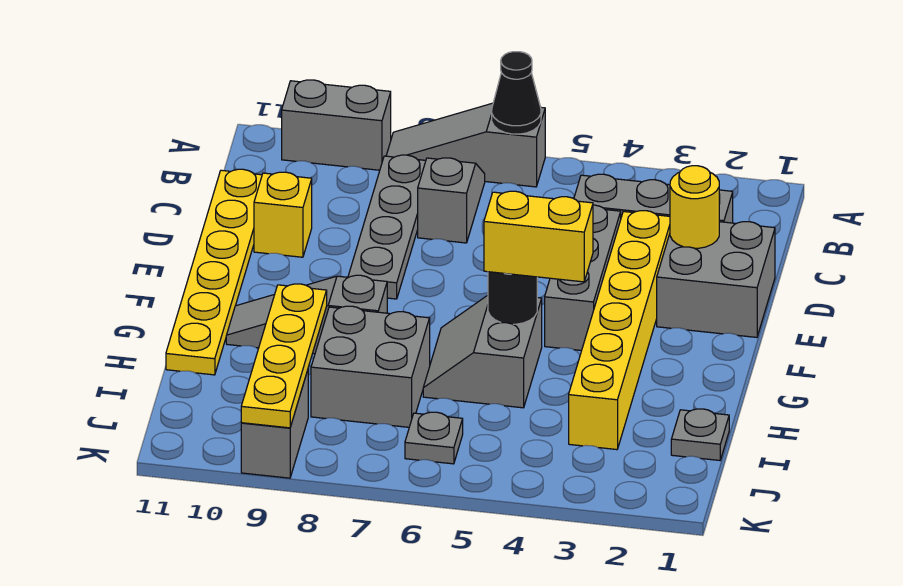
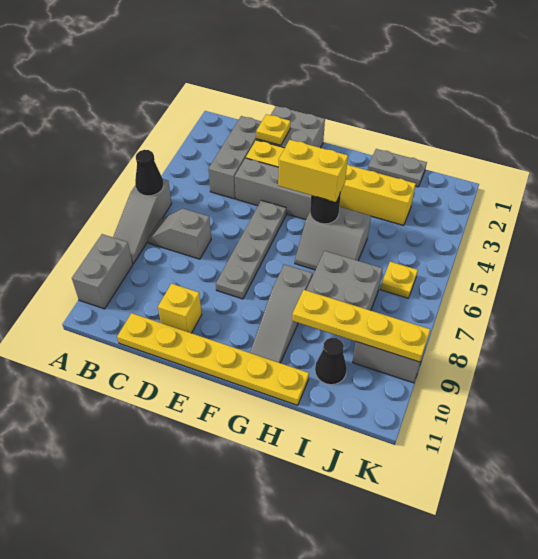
grey plate B8:E8 level 1 -> grey plate E5:E8 level 1
yellow round brick D2 level 2 -> yellow plate D2 level 2
yellow brick G4:G5 level 3 -> yellow brick F5:G5 level 3
grey plate I1 level 1 -> grey plate H1:I1 level 1
none -> black cone I10 level 1
grey plate J6 level 1 -> yellow plate J6 level 1

